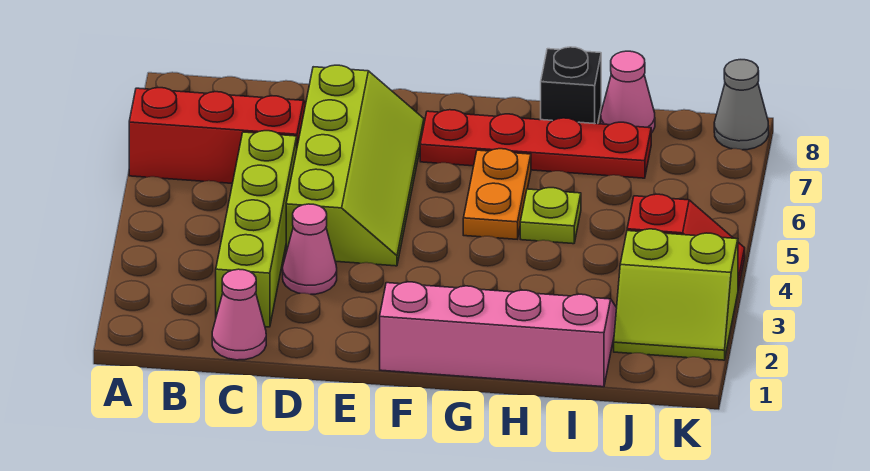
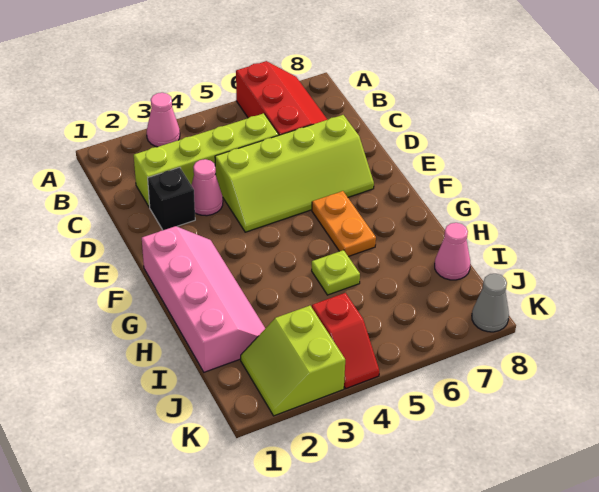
pink cone C1 level 1 -> pink cone A3 level 1
red plate F7:I7 level 1 -> none
orange plate G5:G6 level 1 -> orange plate F6:G6 level 1
black brick H8 level 1 -> black brick D2 level 1

